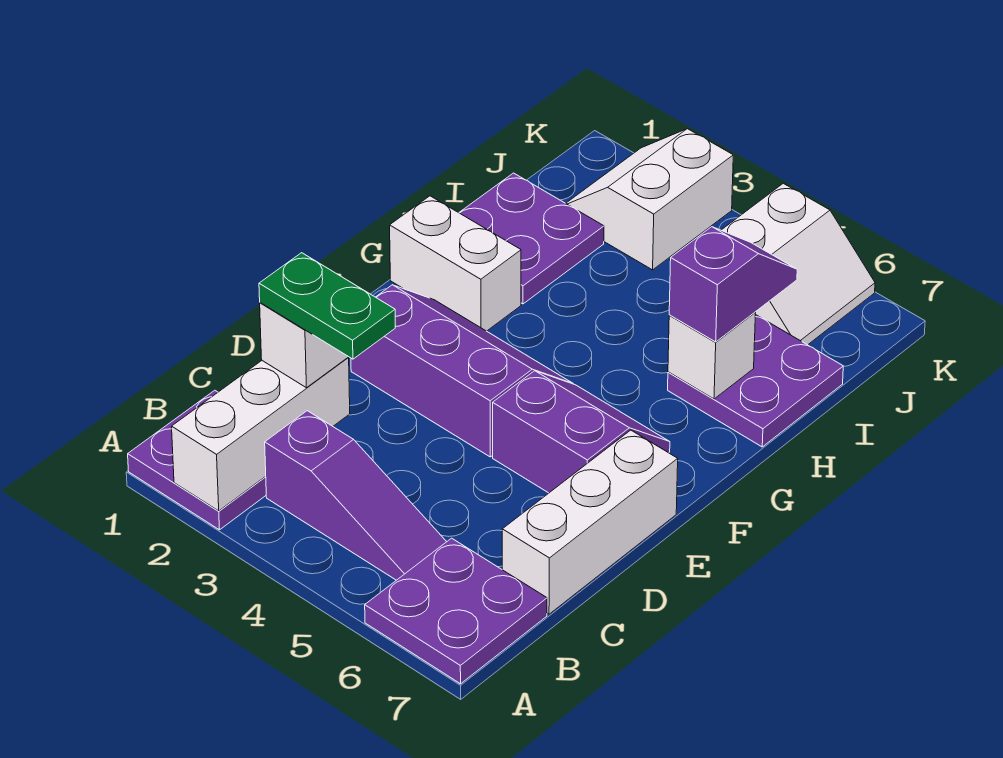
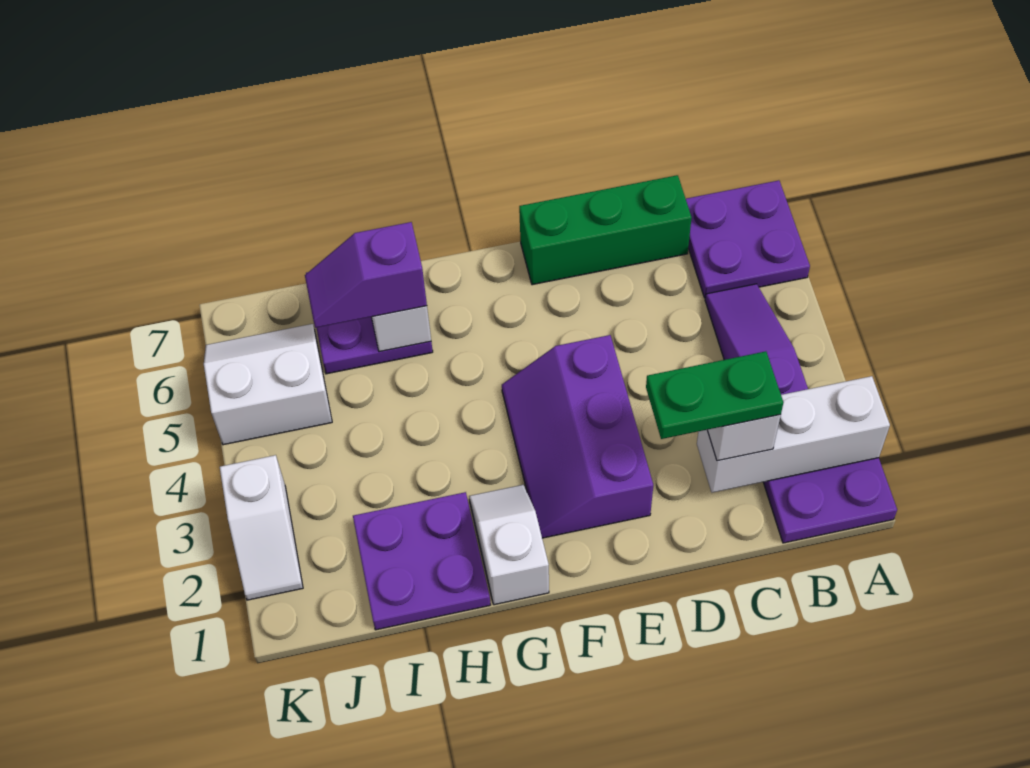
green plate C2:C3 level 4 -> green plate C2:D2 level 4
white brick C7:E7 level 1 -> green brick C7:E7 level 1
purple slope E5:F6 level 1 top E -> none
white brick G1:G2 level 1 -> white slope G1:G2 level 1 top 1
white slope J2:K3 level 1 top 3 -> white slope K2:K3 level 1 top 3

